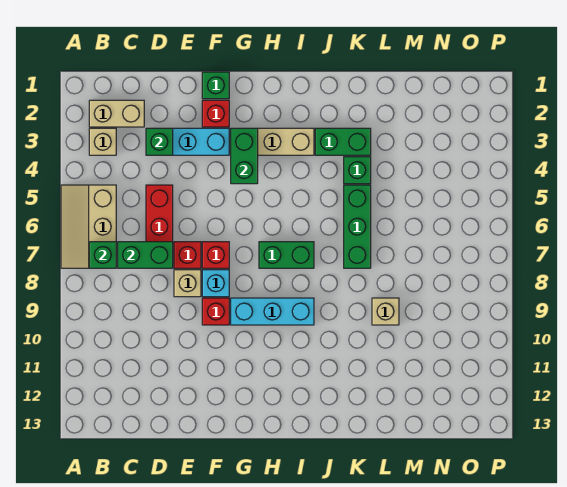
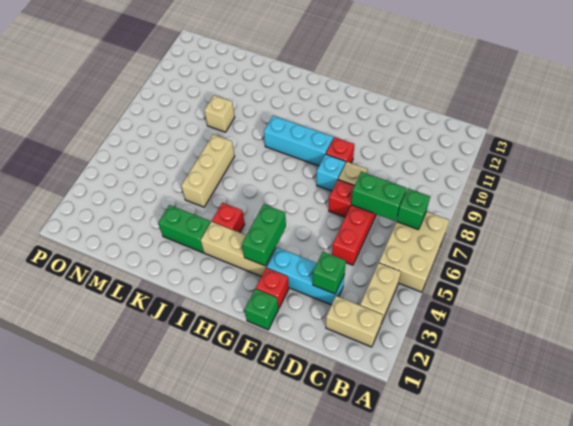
tan slope A5:B7 level 1 top B -> tan brick A5:B7 level 1
tan brick B3 level 1 -> tan brick B3:B4 level 1
red brick F7 level 1 -> red brick I4 level 1
green brick H7:I7 level 1 -> none
green brick K4 level 1 -> none
green brick K5:K7 level 1 -> tan brick K5:K7 level 1

